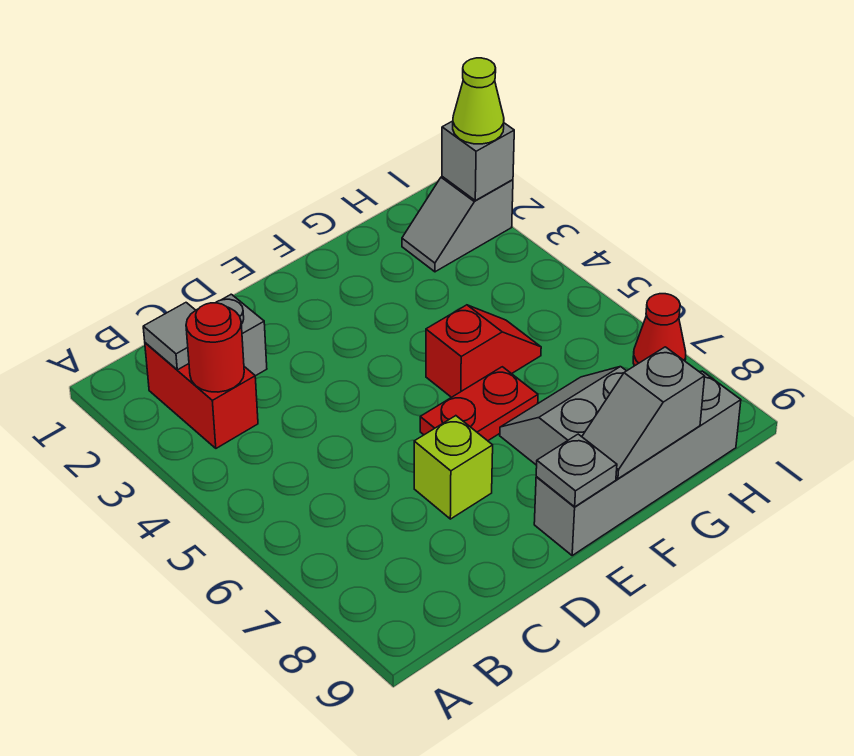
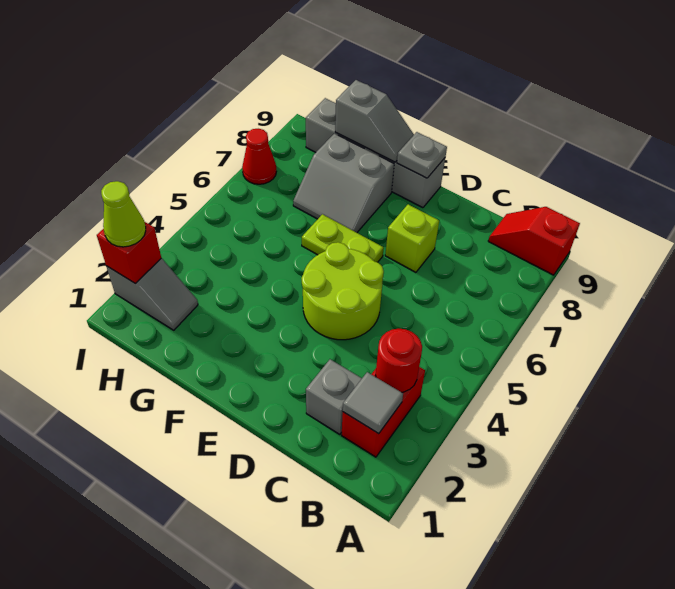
none -> lime round brick D4:E5 level 1
red plate E6:F6 level 1 -> lime plate E6:F6 level 1
red slope F5:G5 level 1 top F -> red slope A9:B9 level 1 top A
grey brick I2 level 2 -> red brick I2 level 2

